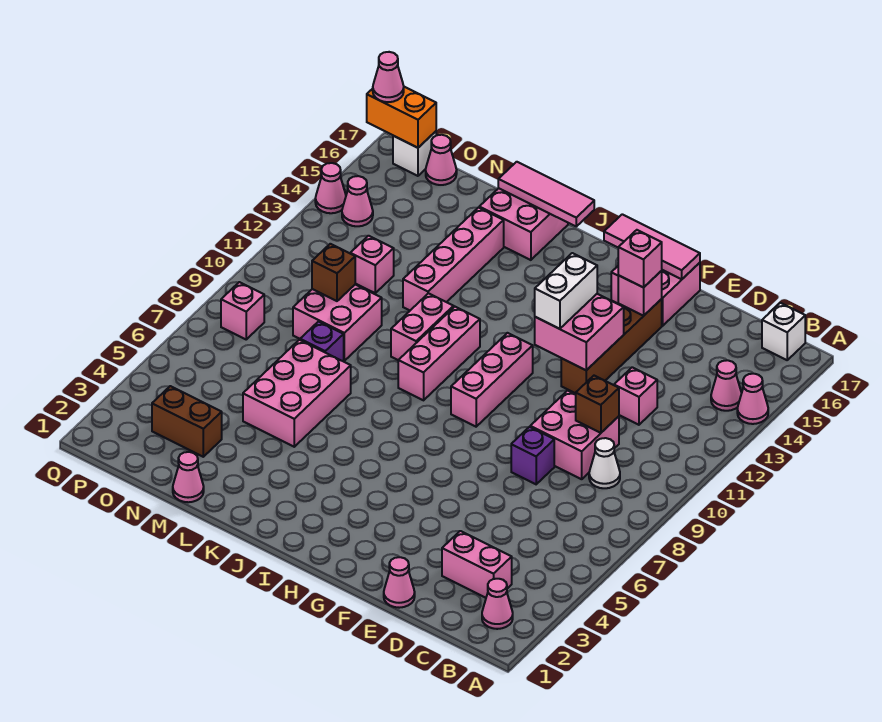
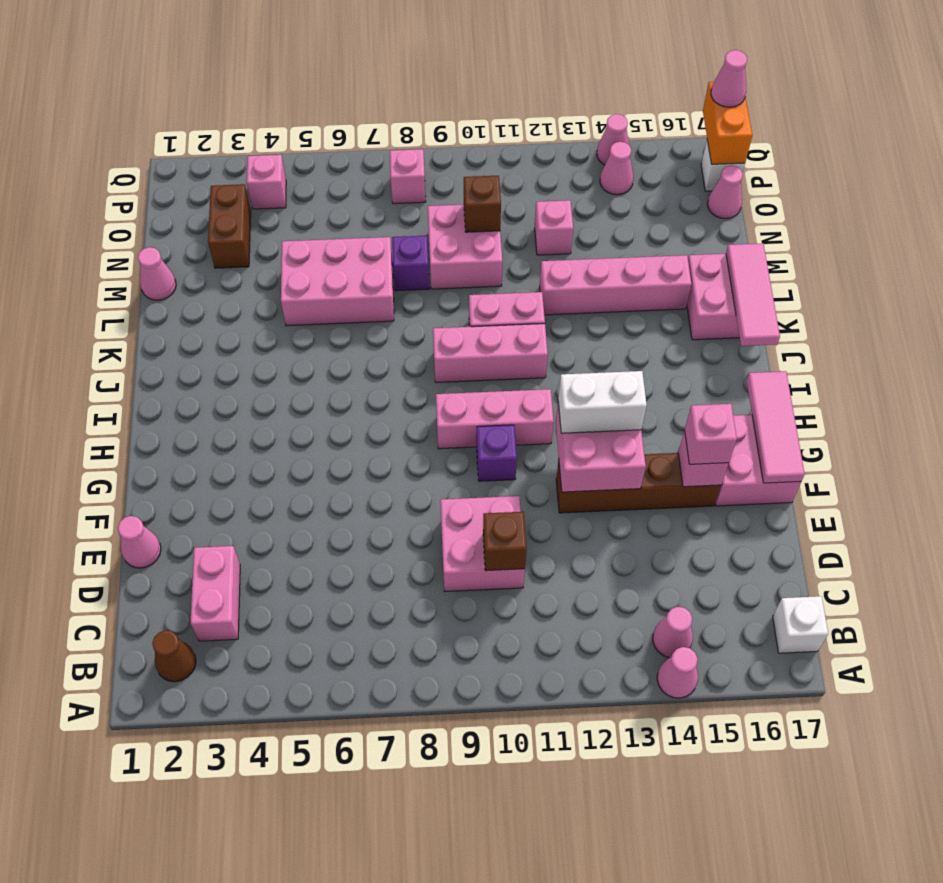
pink cone B2 level 1 -> brown cone B2 level 1
white cone C9 level 1 -> none
pink brick D12 level 1 -> pink brick P4 level 1
purple brick E8 level 1 -> purple brick G10 level 1

